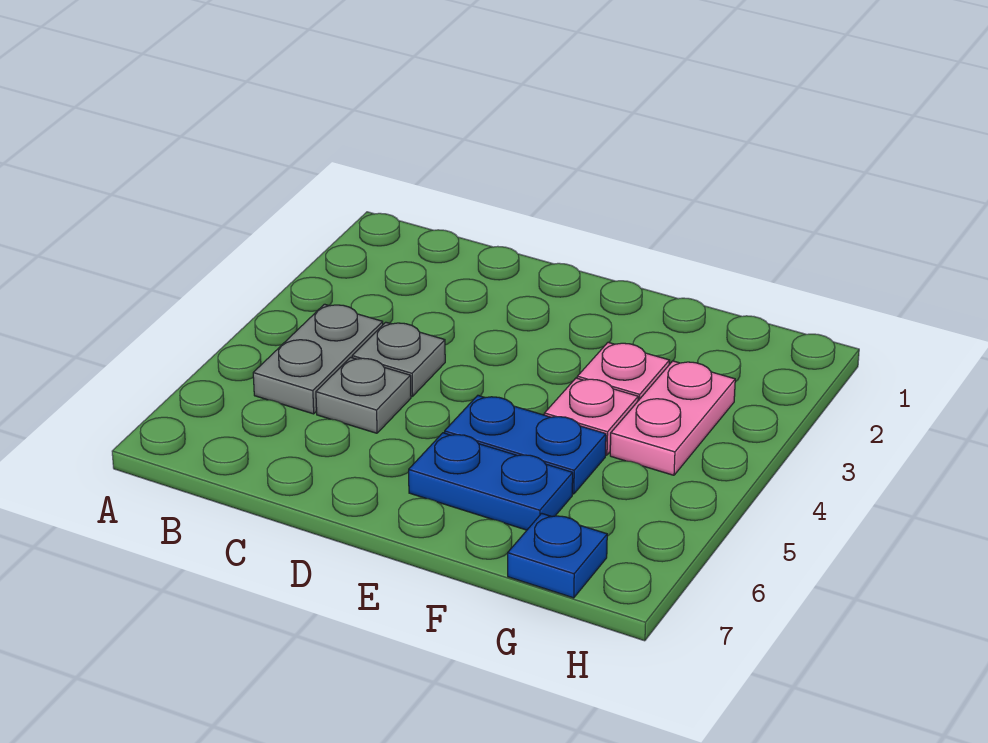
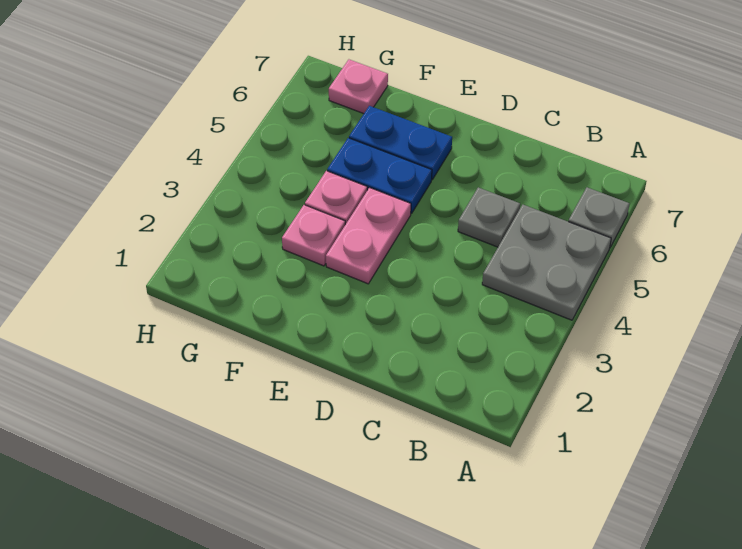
grey plate B4:B5 level 1 -> grey plate A4:B5 level 1
grey plate C4 level 1 -> grey plate A6 level 1
pink plate G3:G4 level 1 -> pink plate E3:E4 level 1
blue plate G7 level 1 -> pink plate G7 level 1

